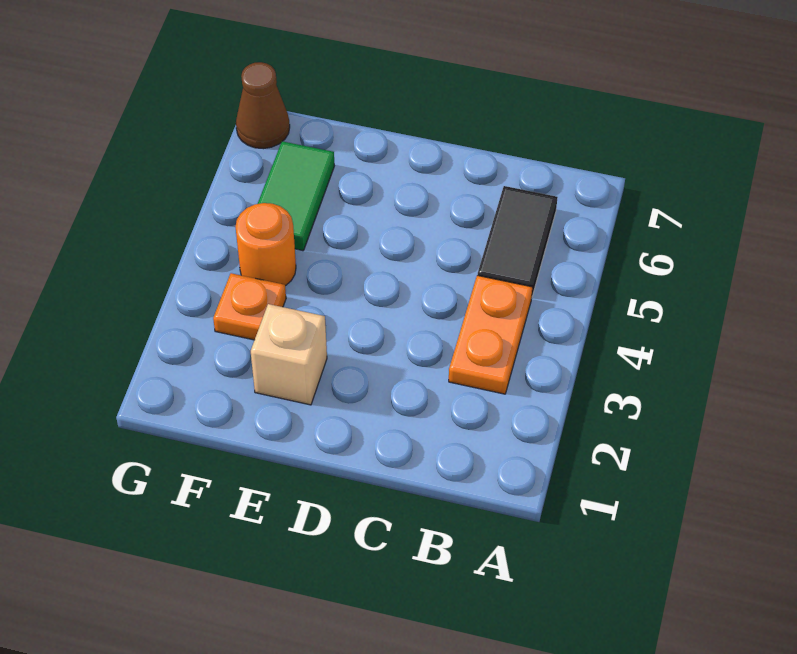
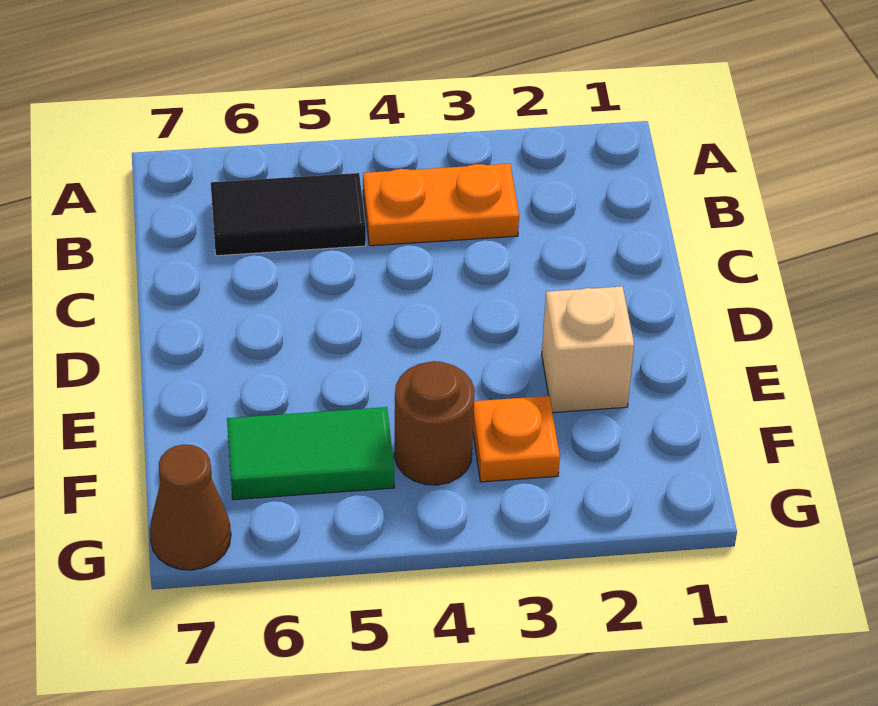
orange round brick F4 level 1 -> brown round brick F4 level 1

